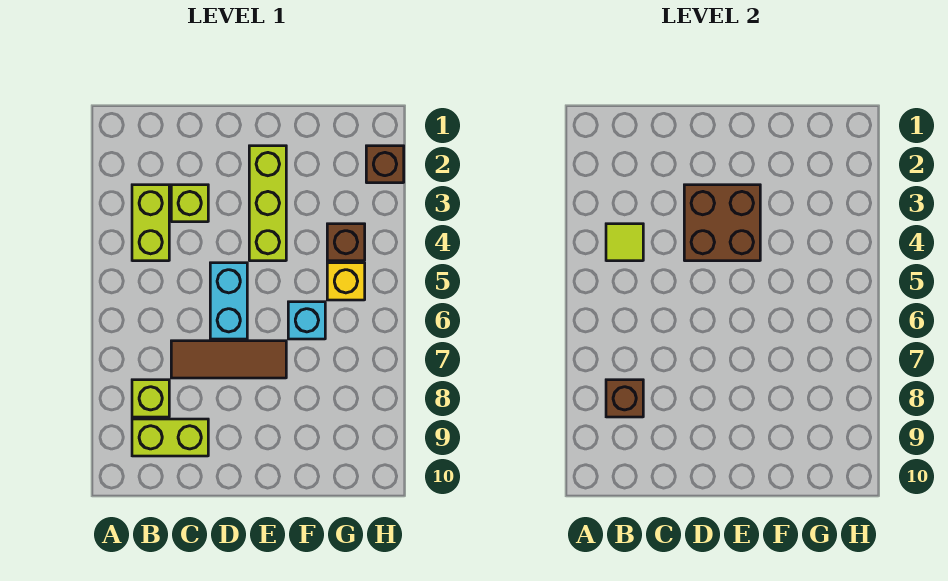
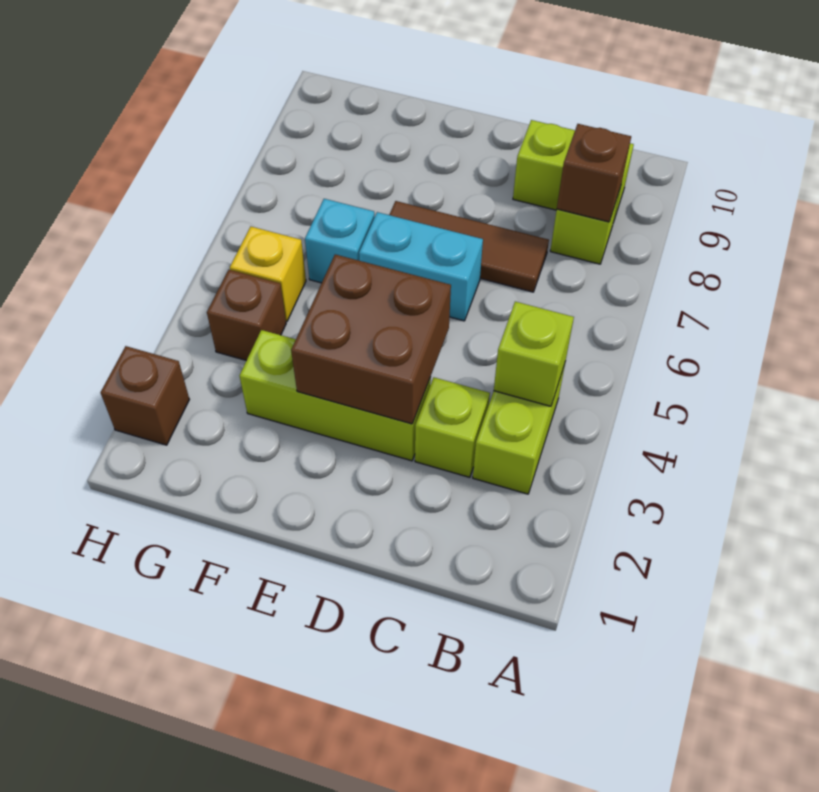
lime tile B4 level 2 -> lime brick B4 level 2
cyan brick D5:D6 level 1 -> cyan brick D6:E6 level 1
lime brick E2:E4 level 1 -> lime brick D3:F3 level 1

